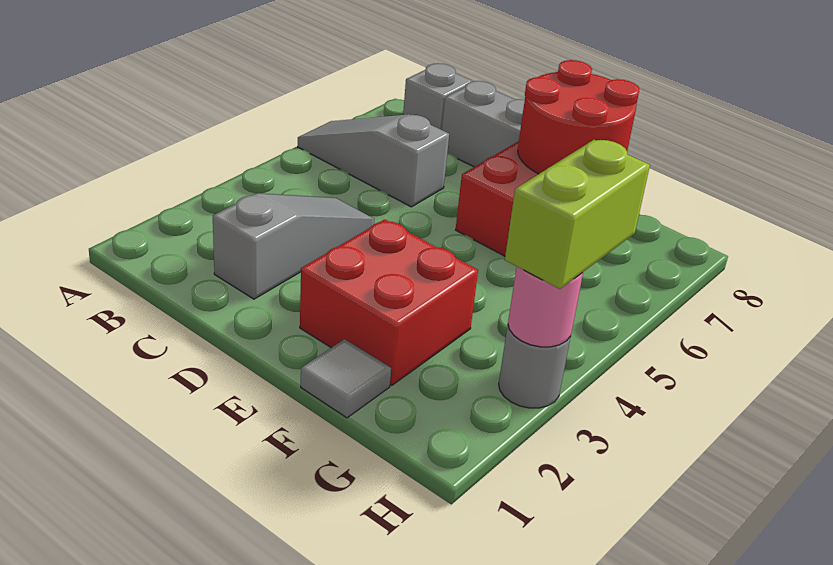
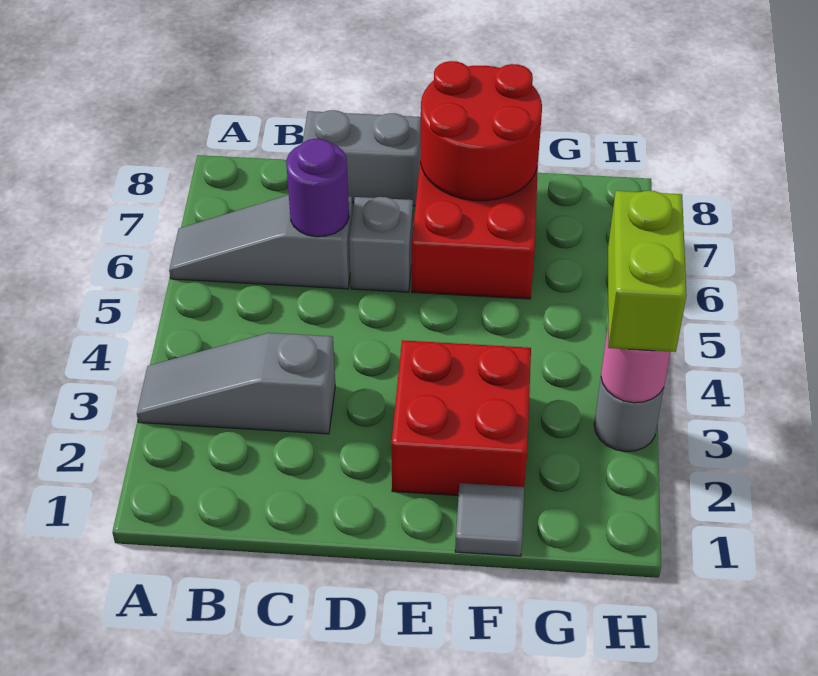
grey brick B8 level 1 -> grey brick D6 level 1
grey slope C2:C4 level 1 top 2 -> grey slope A3:C3 level 1 top C
none -> purple round brick C6 level 2

